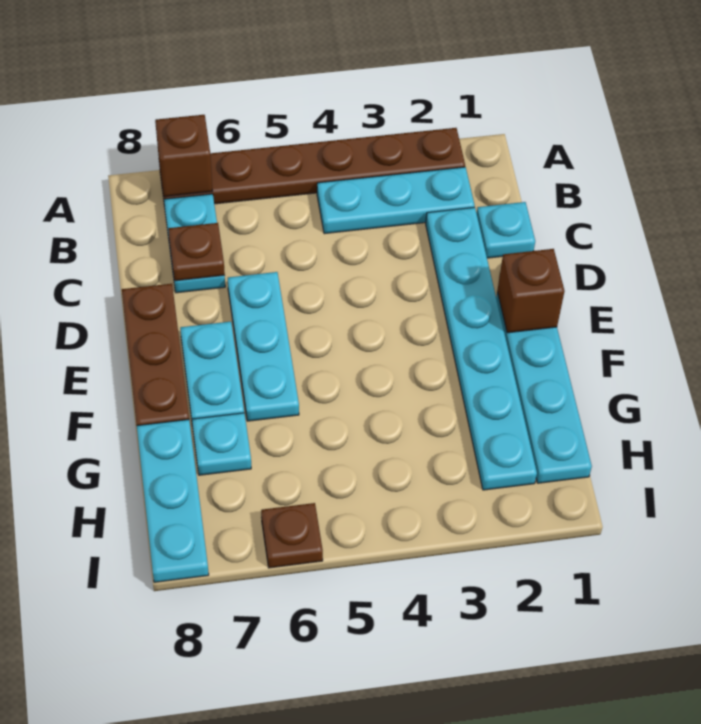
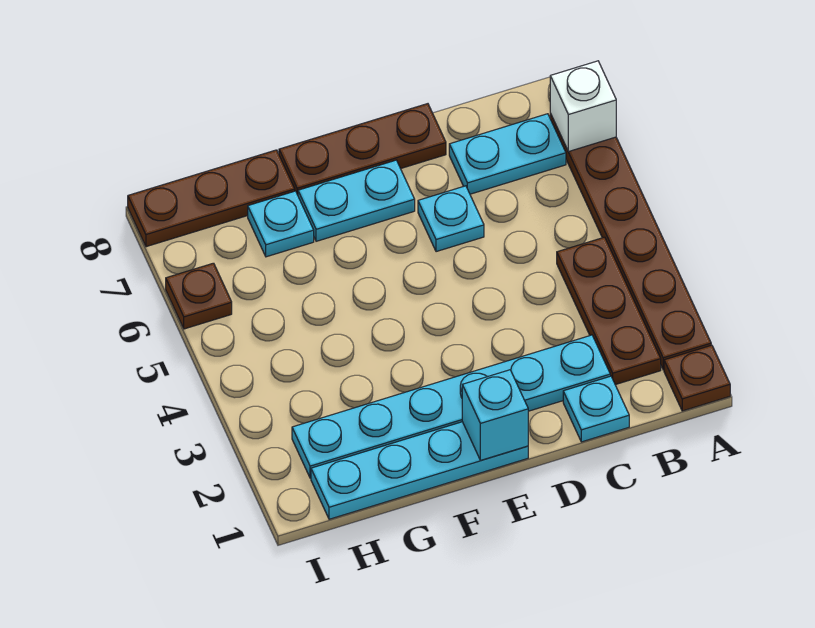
brown brick A7 level 2 -> white brick A7 level 2
cyan plate B2:B4 level 1 -> brown plate B2:B4 level 1
brown plate C7 level 2 -> brown plate A1 level 1
cyan plate D6:F6 level 1 -> cyan plate D6 level 1
brown brick E1 level 2 -> cyan brick E1 level 2
cyan plate G8:I8 level 1 -> brown plate G8:I8 level 1

